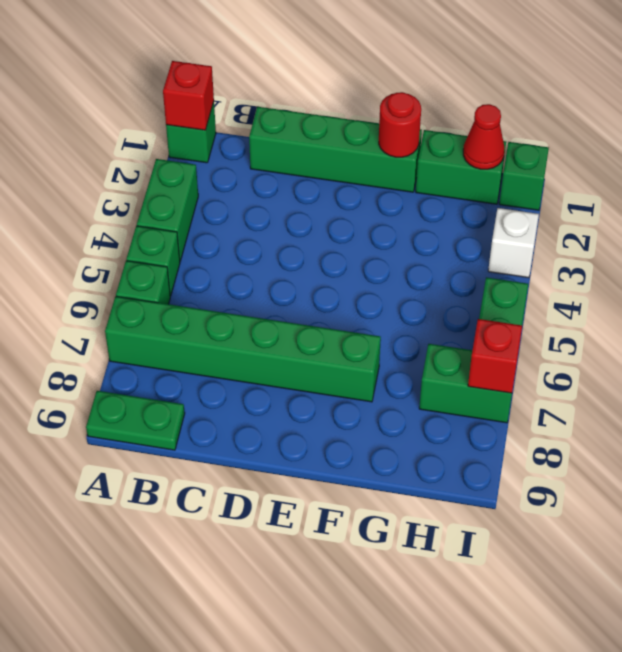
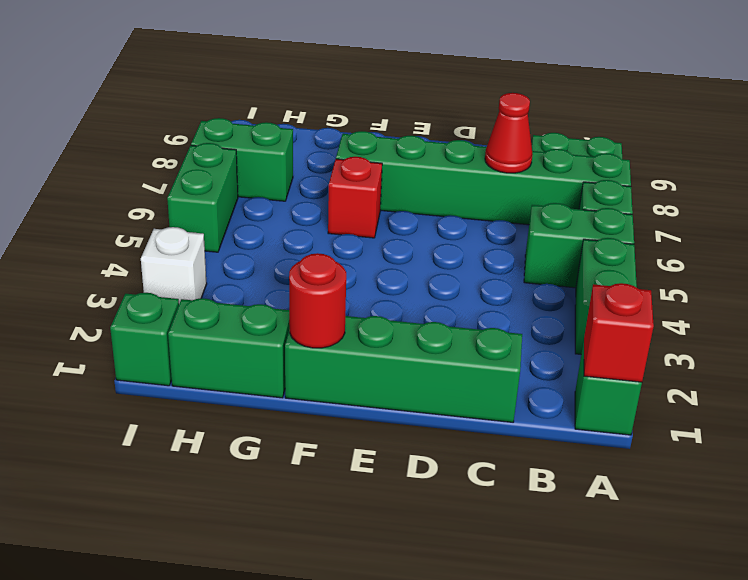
green brick A5 level 1 -> green brick A5:B5 level 1
red cone H1 level 2 -> red cone C7 level 2
red brick I7 level 2 -> red brick F6 level 1

